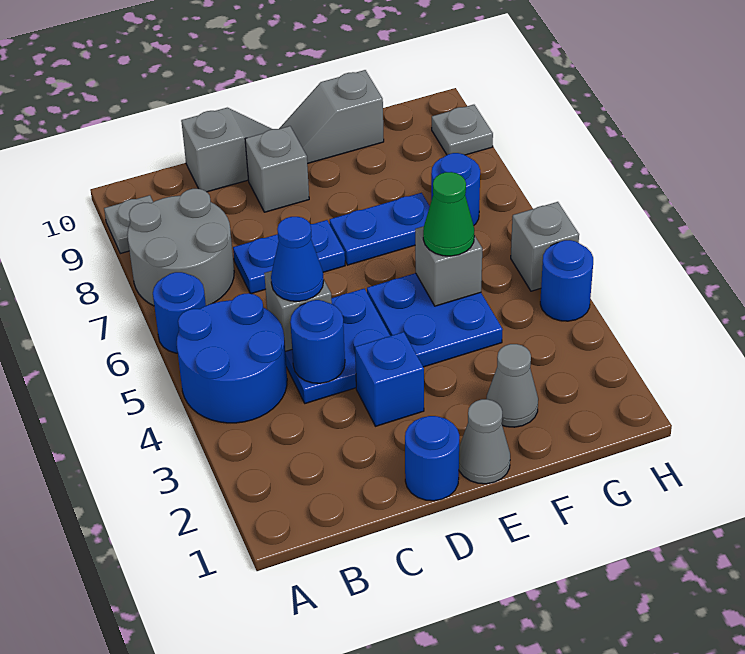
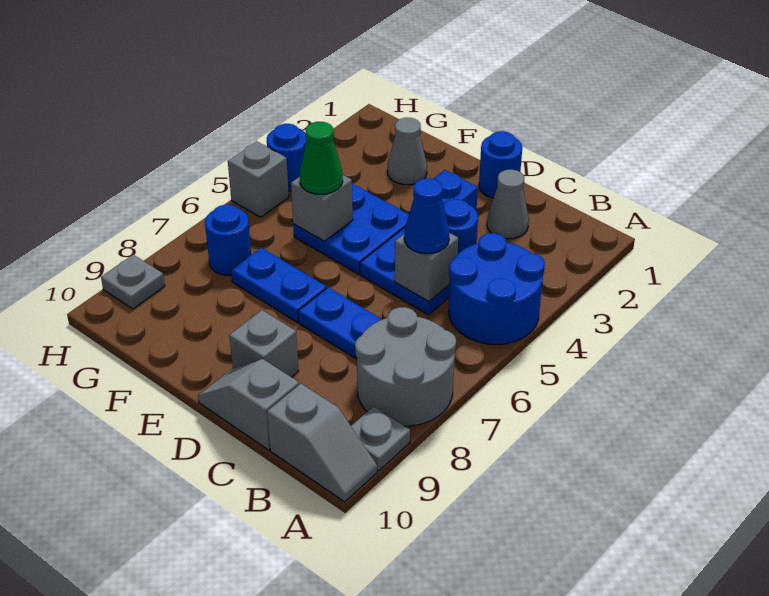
blue round brick A6 level 1 -> none
grey cone E1 level 1 -> grey cone C2 level 1
grey slope E10:F10 level 1 top F -> grey slope A10:B10 level 1 top B

